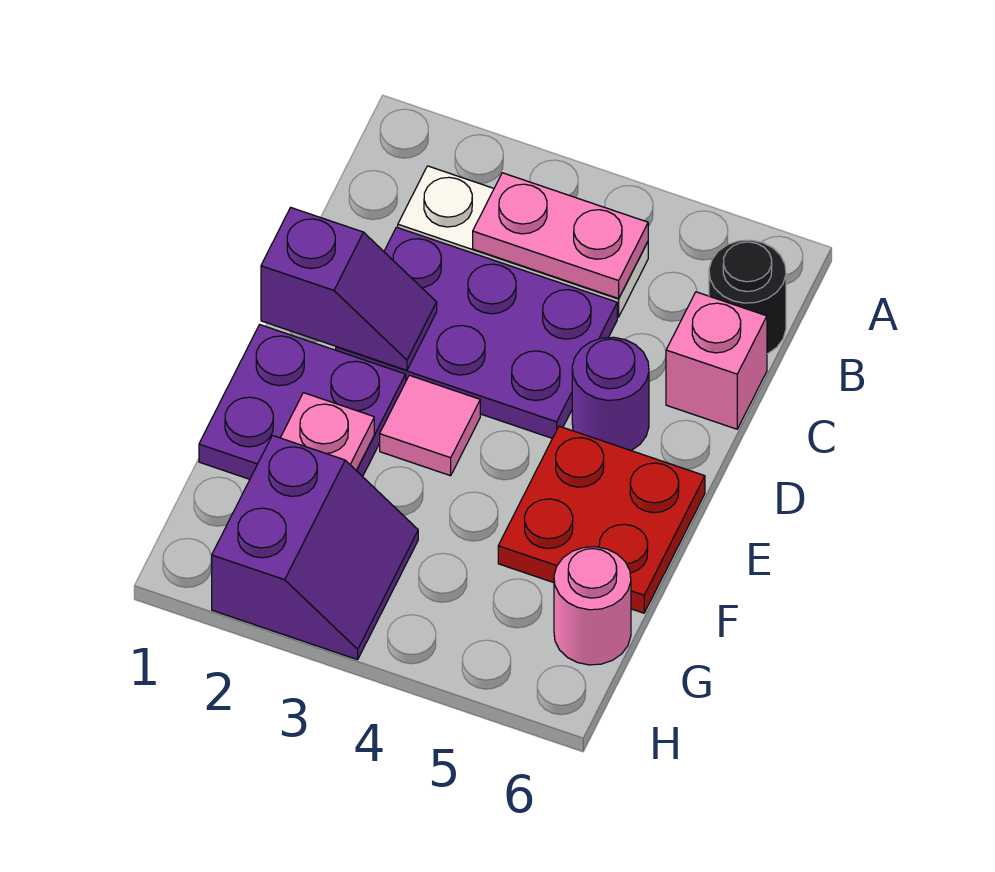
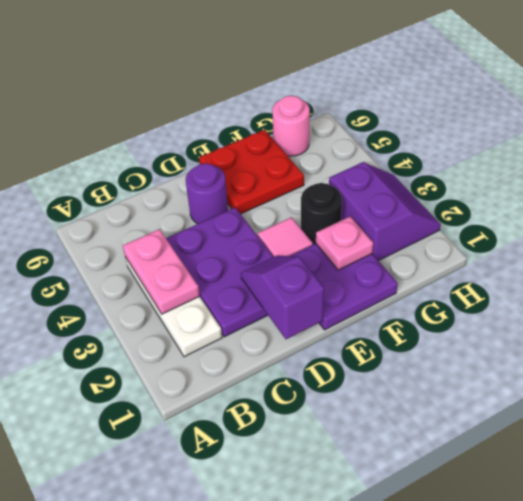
black round brick B6 level 1 -> black round brick F3 level 1
pink brick C6 level 1 -> none
purple slope G2:H3 level 1 top 2 -> purple slope G2:H3 level 1 top G

